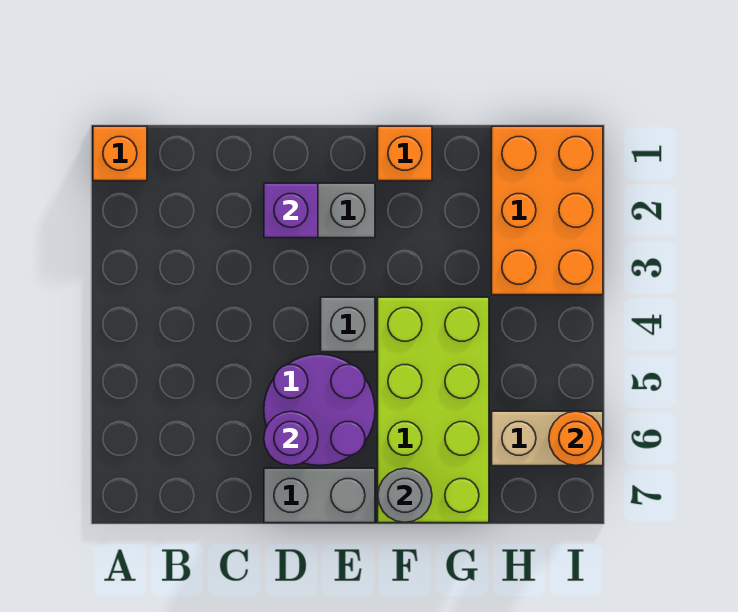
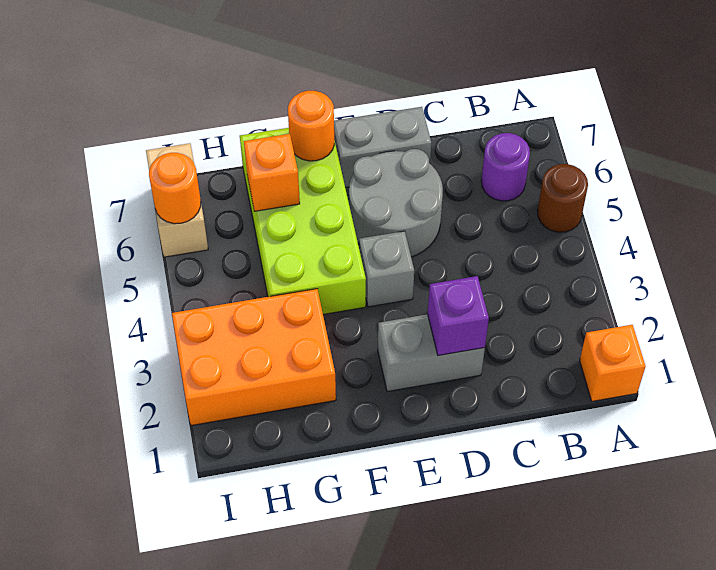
none -> brown round brick A5 level 1
purple round brick D5:E6 level 1 -> grey round brick D5:E6 level 1
purple round brick D6 level 2 -> purple round brick B6 level 1
orange brick F1 level 1 -> orange brick G6 level 2
grey round brick F7 level 2 -> orange round brick F7 level 2
orange brick H1:I3 level 1 -> orange brick G2:I3 level 1
tan brick H6:I6 level 1 -> tan brick I6:I7 level 1

